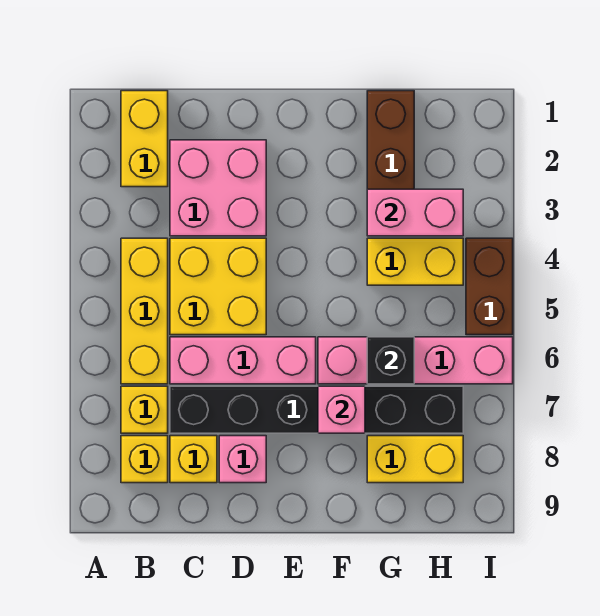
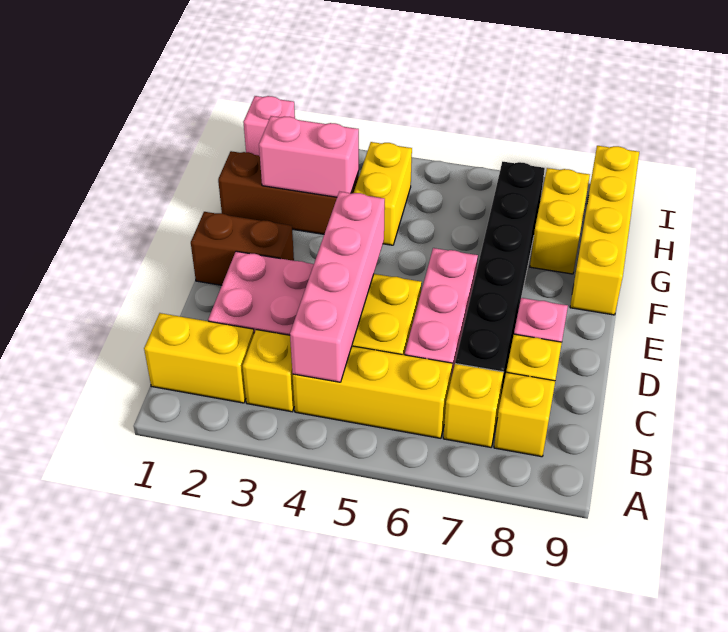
none -> yellow brick B3 level 1
pink brick F6:I6 level 1 -> pink brick B4:E4 level 2
pink brick F7 level 2 -> pink brick I1 level 1
none -> yellow brick F9:I9 level 1
pink brick G3:H3 level 2 -> pink brick G2:G3 level 2
black brick G6 level 2 -> none
brown brick I4:I5 level 1 -> brown brick E1:E2 level 1

